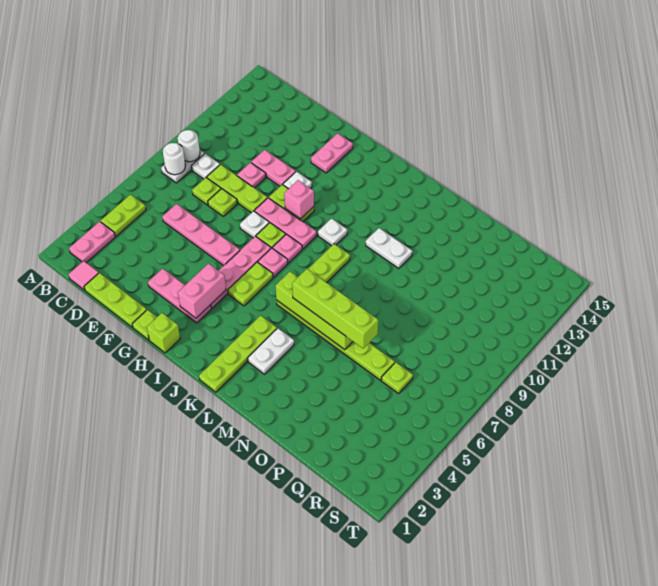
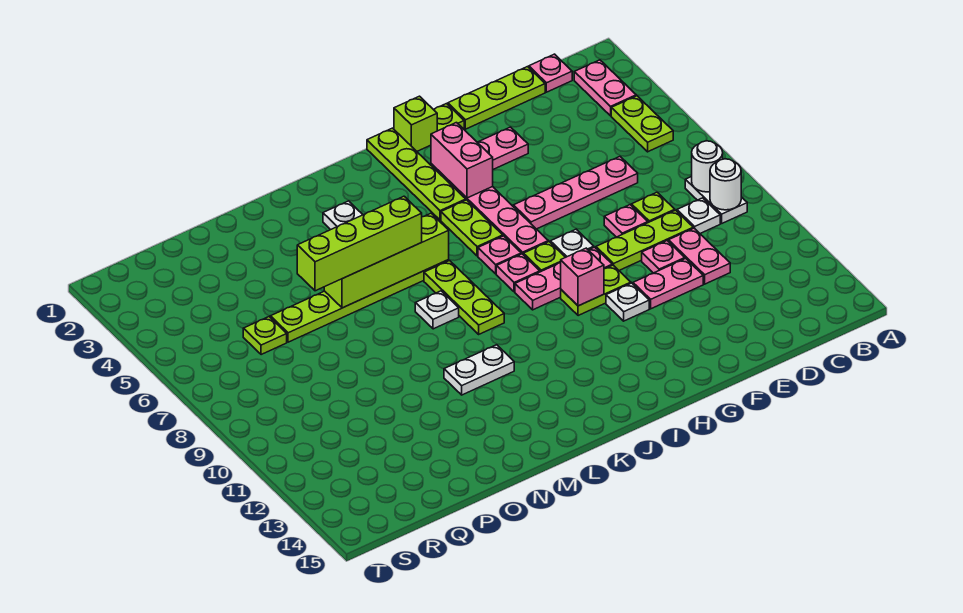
pink tile C1 level 1 -> pink plate C1 level 1
lime plate E8 level 1 -> pink plate E8 level 1
pink plate G13:G14 level 1 -> pink plate D10:D11 level 1
white plate J10 level 1 -> white plate L8 level 1
lime plate K1:K4 level 1 -> lime plate I1:I4 level 1

